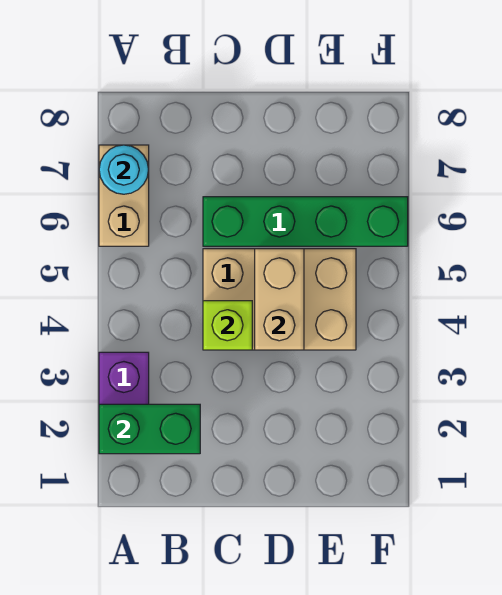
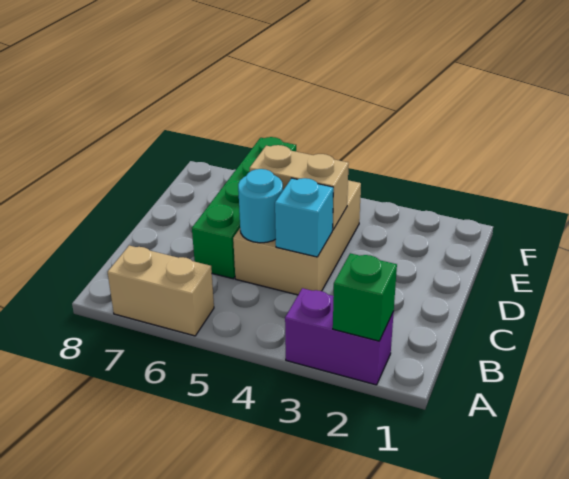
green brick A2:B2 level 2 -> green brick A2 level 2
cyan round brick A7 level 2 -> cyan round brick C5 level 2
lime brick C4 level 2 -> cyan brick C4 level 2

